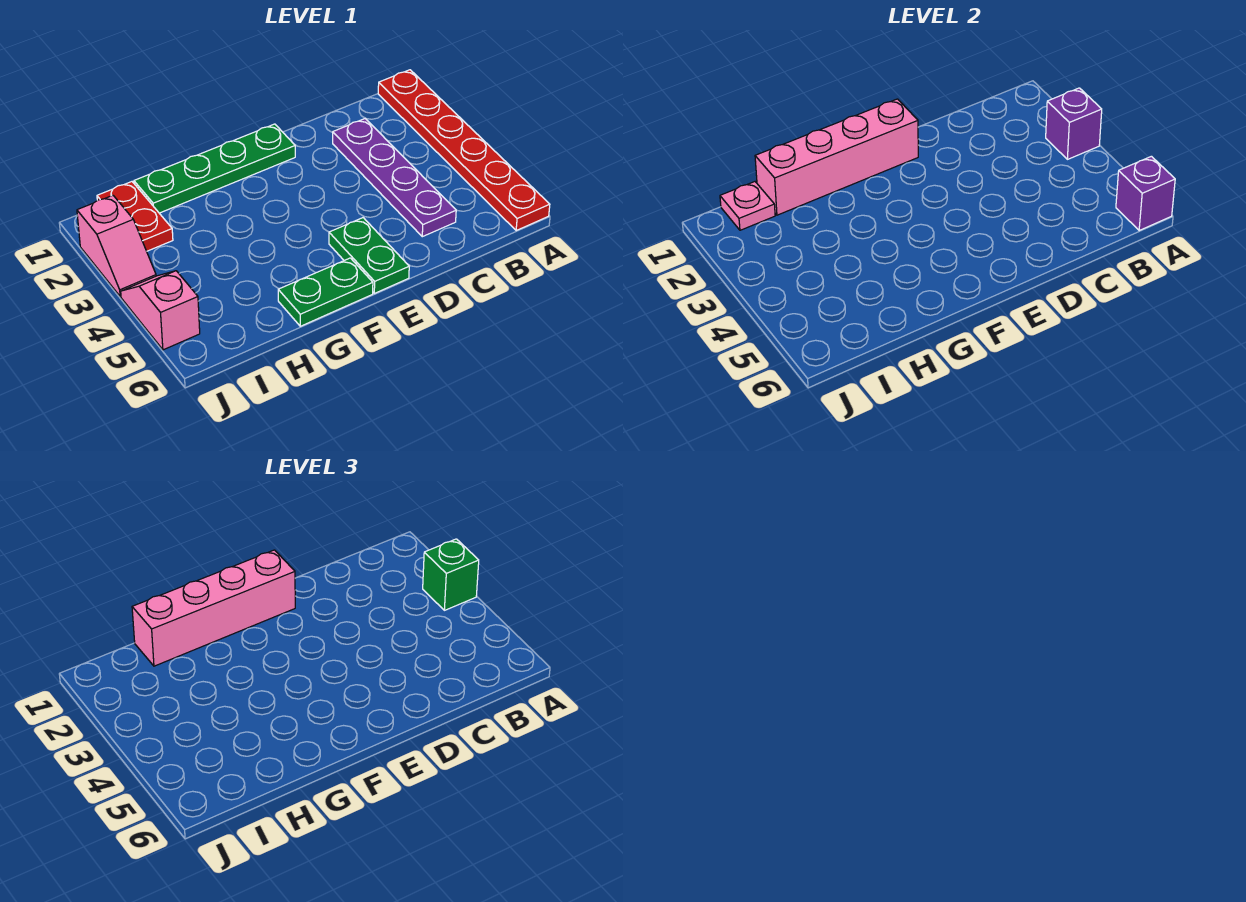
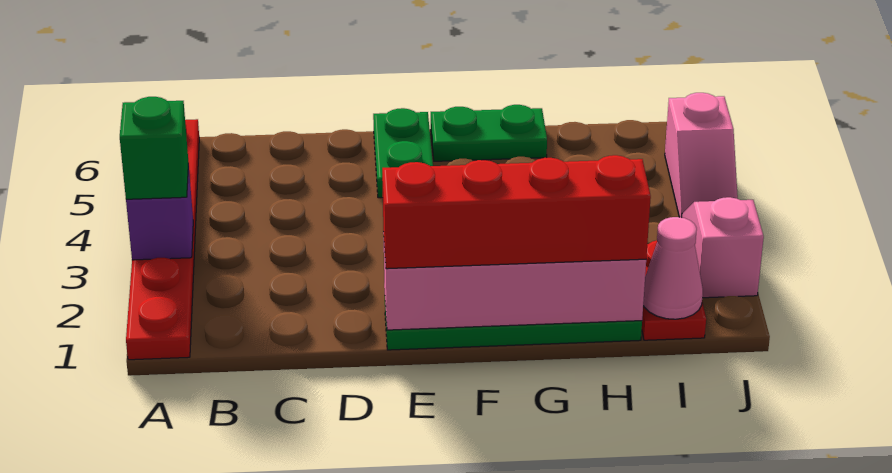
purple brick A6 level 2 -> none
purple plate C2:C5 level 1 -> none
pink brick E1:H1 level 3 -> red brick E1:H1 level 3
pink plate I1 level 2 -> pink cone I1 level 2

